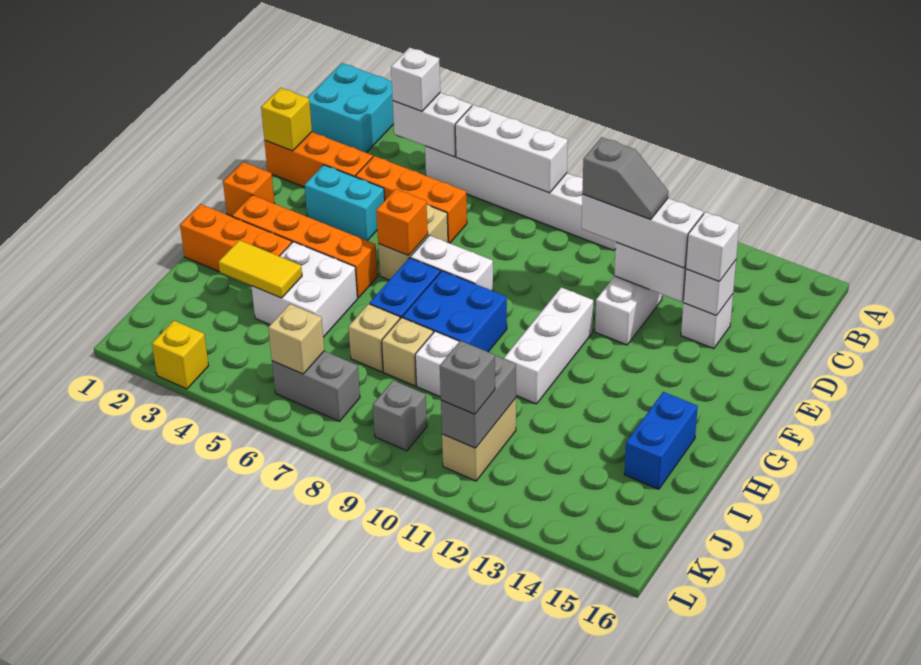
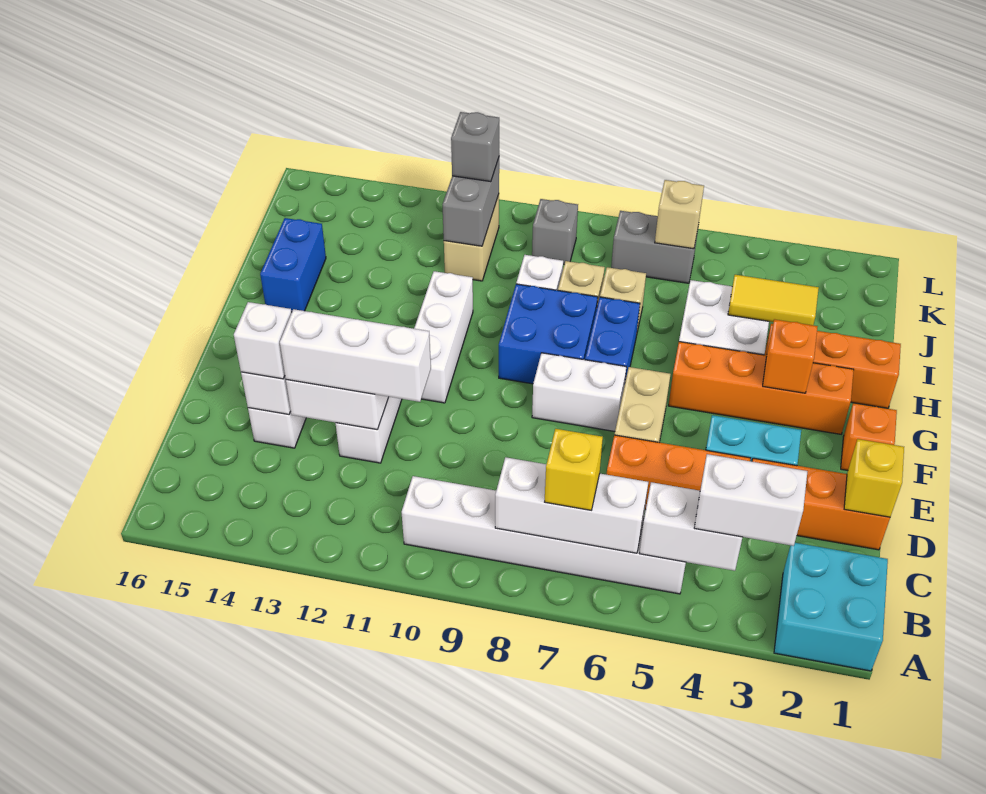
white brick B4 level 3 -> white brick B3:B4 level 3
grey slope D11:D12 level 4 top 11 -> none
orange brick F6 level 2 -> orange brick G3 level 2
yellow brick L3 level 1 -> yellow brick B7 level 3

